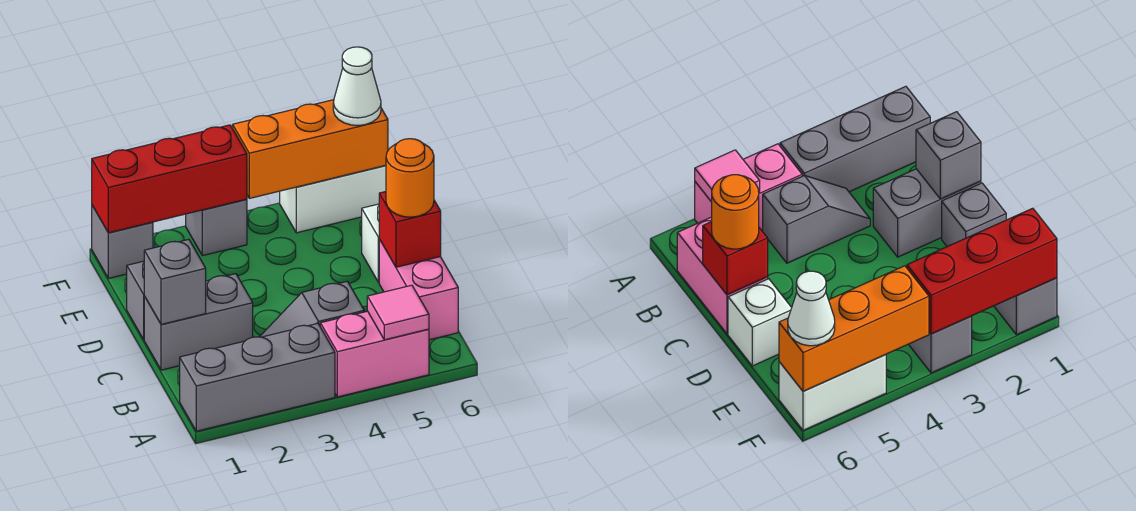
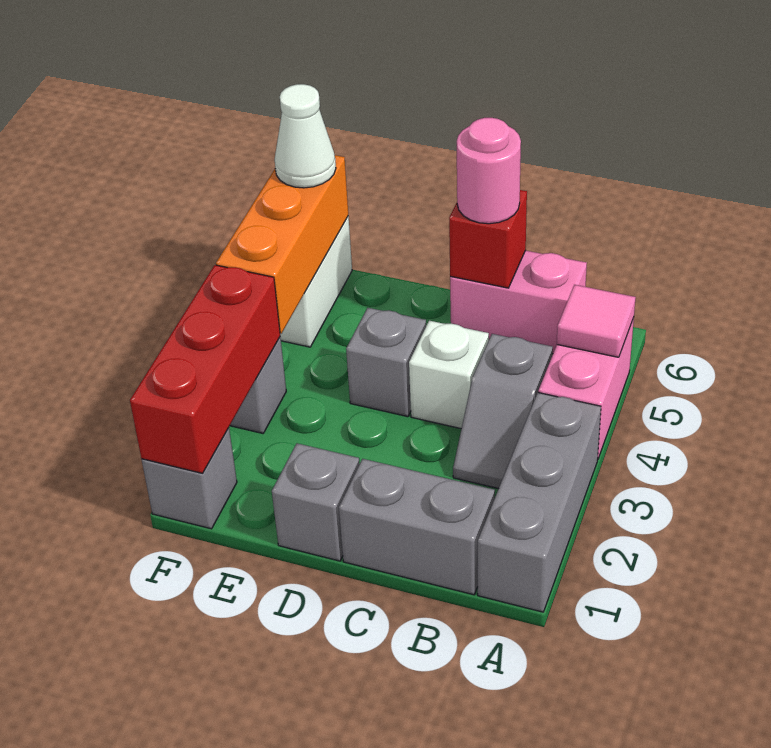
grey brick C1:C2 level 1 -> grey brick B1:C1 level 1
grey brick C1 level 2 -> grey brick D4 level 1
orange round brick C6 level 3 -> pink round brick C6 level 3
white brick D6 level 1 -> white brick C4 level 1

